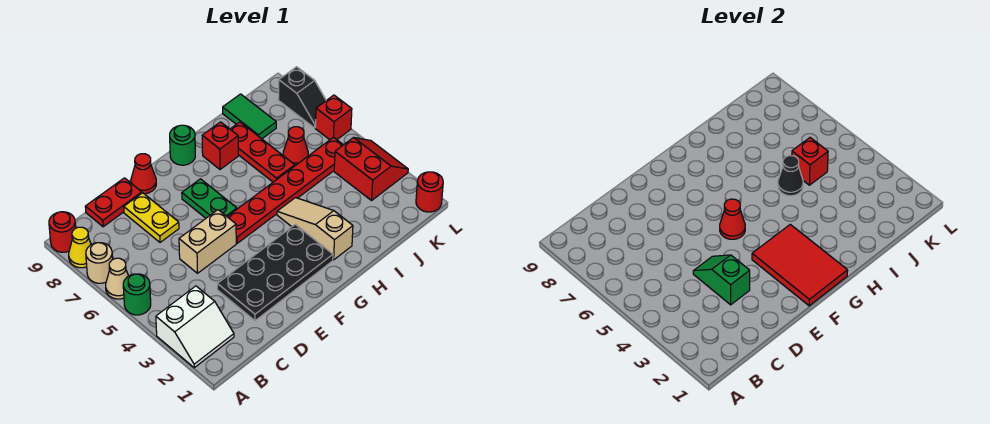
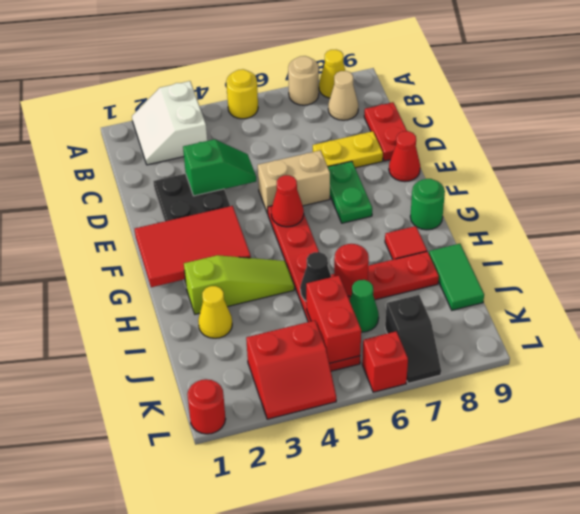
green round brick A5 level 1 -> yellow round brick A5 level 1
tan cone A6 level 1 -> tan cone B8 level 1
red round brick A9 level 1 -> red round brick I6 level 2
tan brick D5:E5 level 1 -> tan brick E5:E6 level 1
green plate F6:F7 level 1 -> green plate E7:F7 level 1
tan slope H2:H4 level 1 top 2 -> lime slope H2:H4 level 1 top 2
red brick H8 level 1 -> red tile H8 level 1
none -> yellow cone I2 level 1
red brick J5 level 2 -> red brick J5:K5 level 2
red cone J6 level 1 -> green cone J6 level 1
green tile J8:J9 level 1 -> green tile I9:J9 level 1
black slope L7:L8 level 1 top 8 -> black slope K7:L7 level 1 top K

